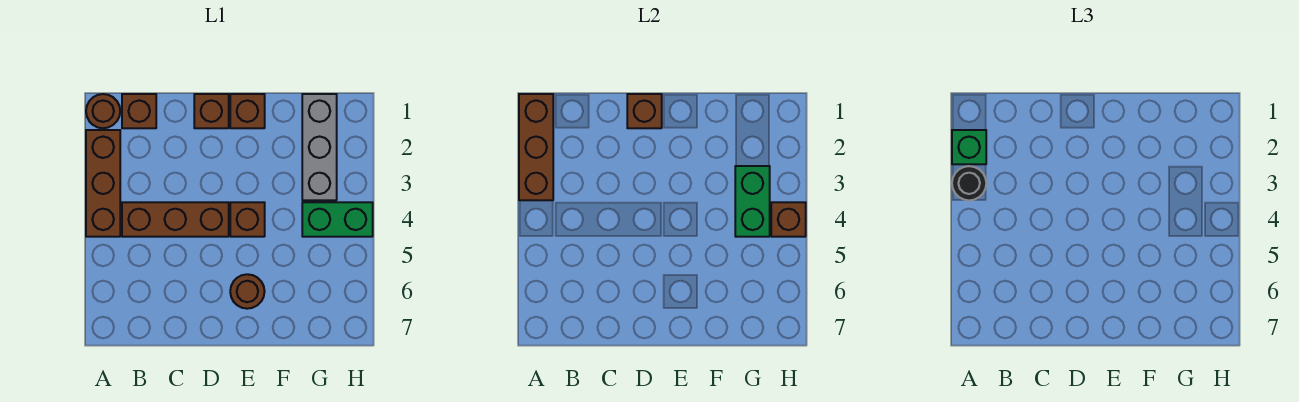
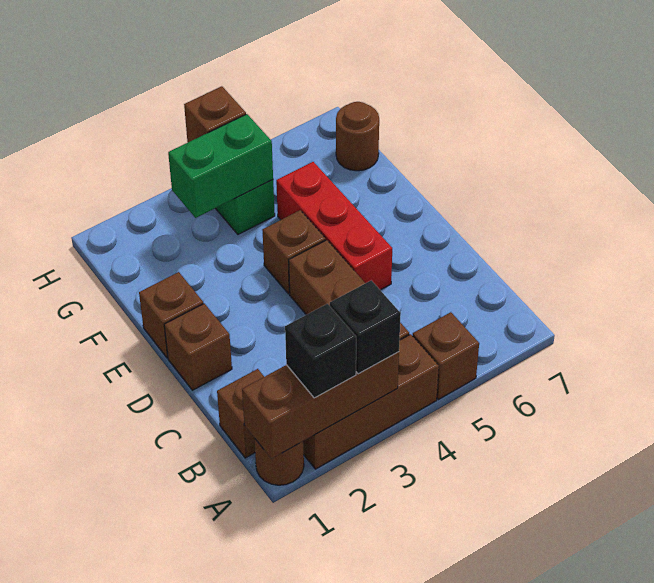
green brick A2 level 3 -> black brick A2 level 3
black round brick A3 level 3 -> black brick A3 level 3
brown brick D1 level 2 -> brown brick A5 level 1
none -> red brick D5:F5 level 1
brown round brick E6 level 1 -> brown round brick G7 level 1
grey brick G1:G3 level 1 -> none

